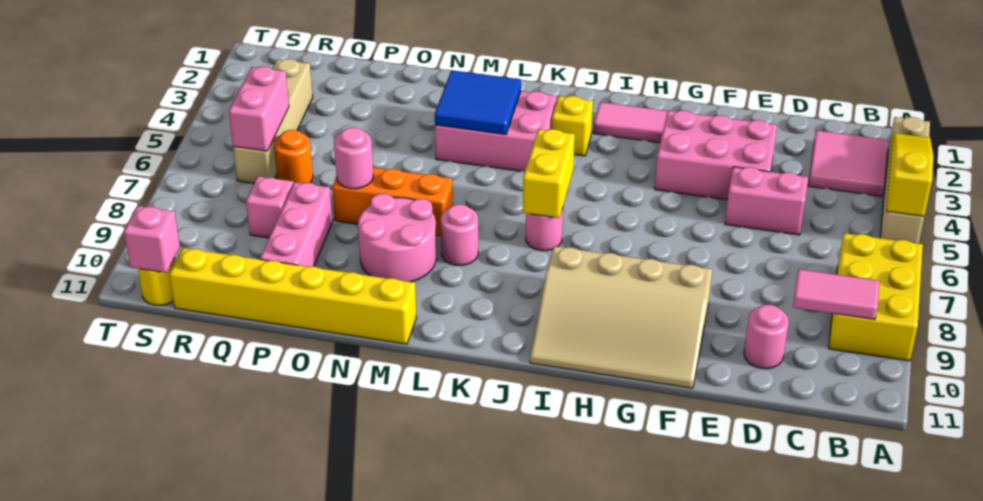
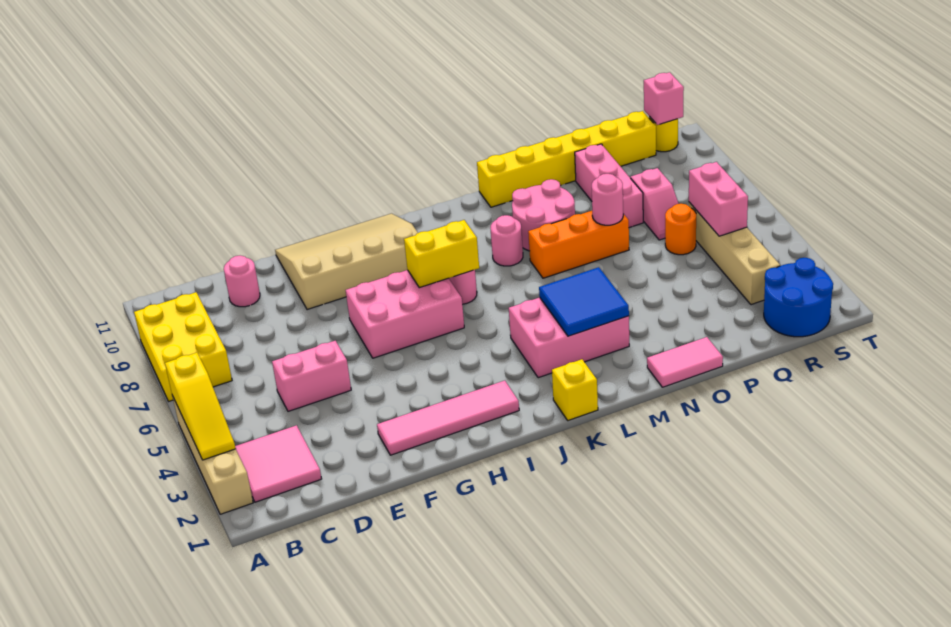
pink tile B9:C9 level 2 -> pink tile N1:O1 level 1
pink brick E3:G4 level 1 -> pink brick G6:I7 level 1
yellow brick J3 level 1 -> yellow brick K1 level 1
yellow brick J6:J7 level 2 -> yellow brick I7:J7 level 2
none -> blue round brick R1:S2 level 1

